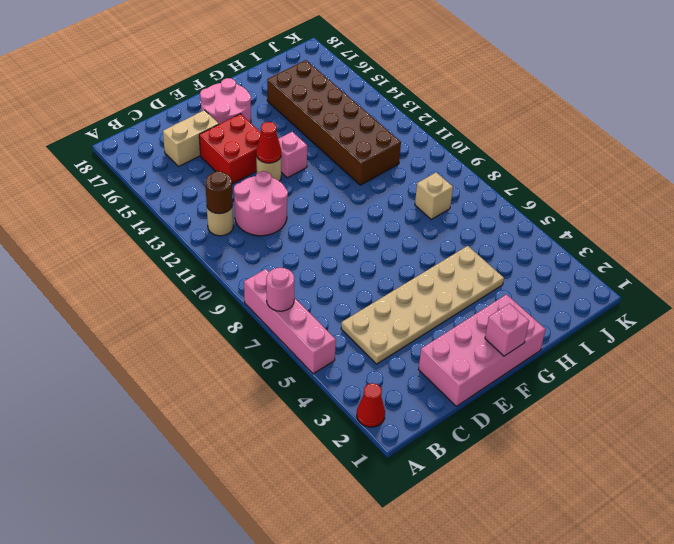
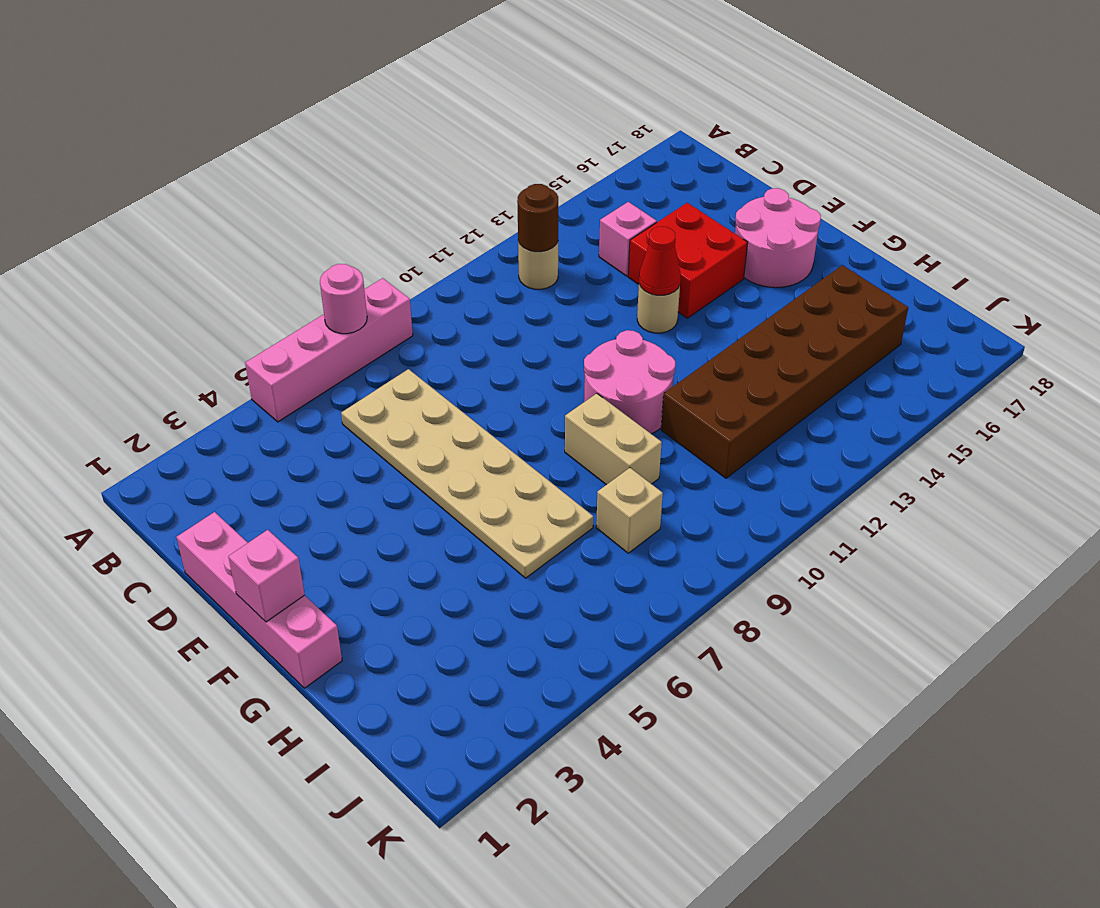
red cone A2 level 1 -> none
tan plate C4:H5 level 1 -> tan plate C6:H7 level 1
pink round brick C11:D12 level 1 -> pink round brick F10:G11 level 1
tan brick C16:D16 level 1 -> tan brick G9:H9 level 1
pink brick D1:G2 level 1 -> pink brick D1:G1 level 1
pink brick F13 level 1 -> pink brick C14 level 1

